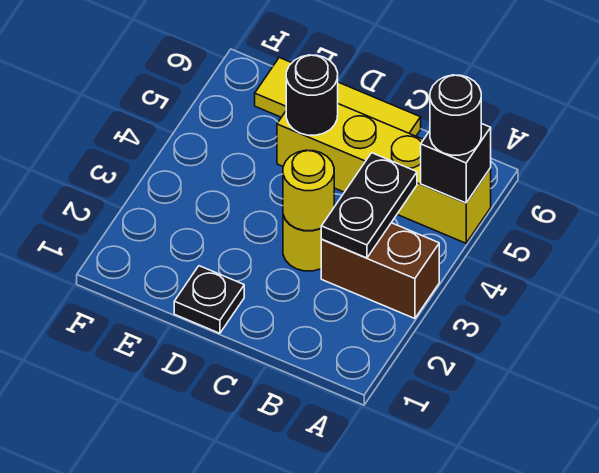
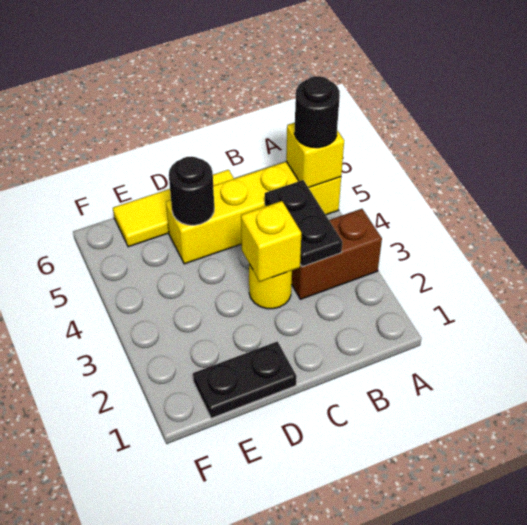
black brick A5 level 2 -> yellow brick A5 level 2
yellow round brick C3 level 2 -> yellow brick C3 level 2
black plate D1 level 1 -> black plate D1:E1 level 1

